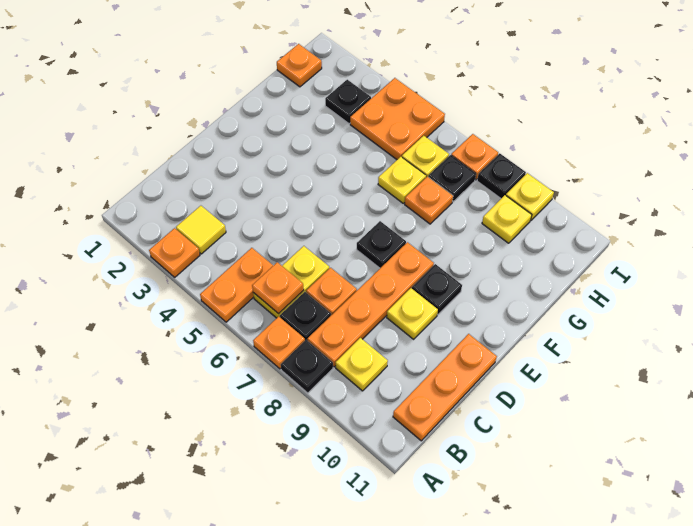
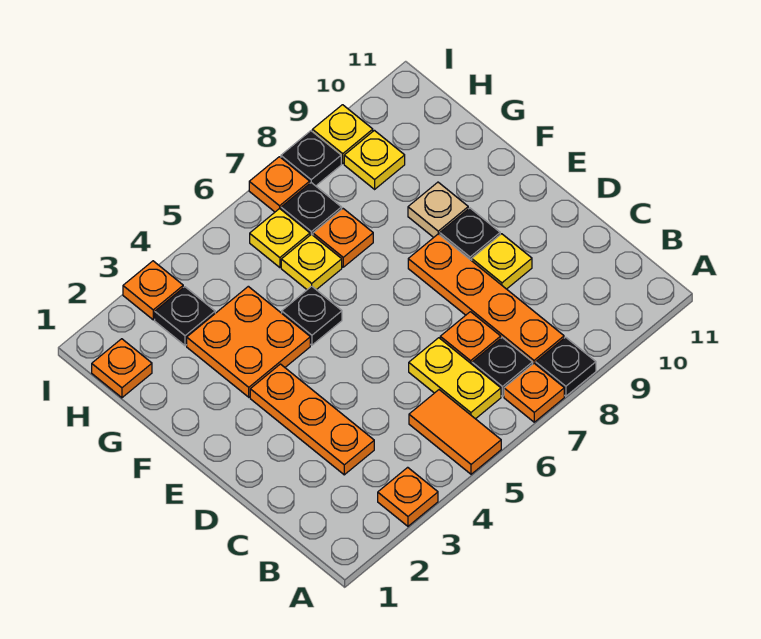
orange plate A5:B5 level 1 -> orange tile A5:B5 level 1
yellow tile B3 level 1 -> none
orange plate B6 level 2 -> orange plate I3 level 1
yellow plate B9 level 1 -> none
orange plate B11:D11 level 1 -> orange plate C3:E3 level 1
black plate E7 level 1 -> black plate F5 level 1
none -> tan plate F9 level 1
orange plate H4:I5 level 1 -> orange plate F3:G4 level 1

